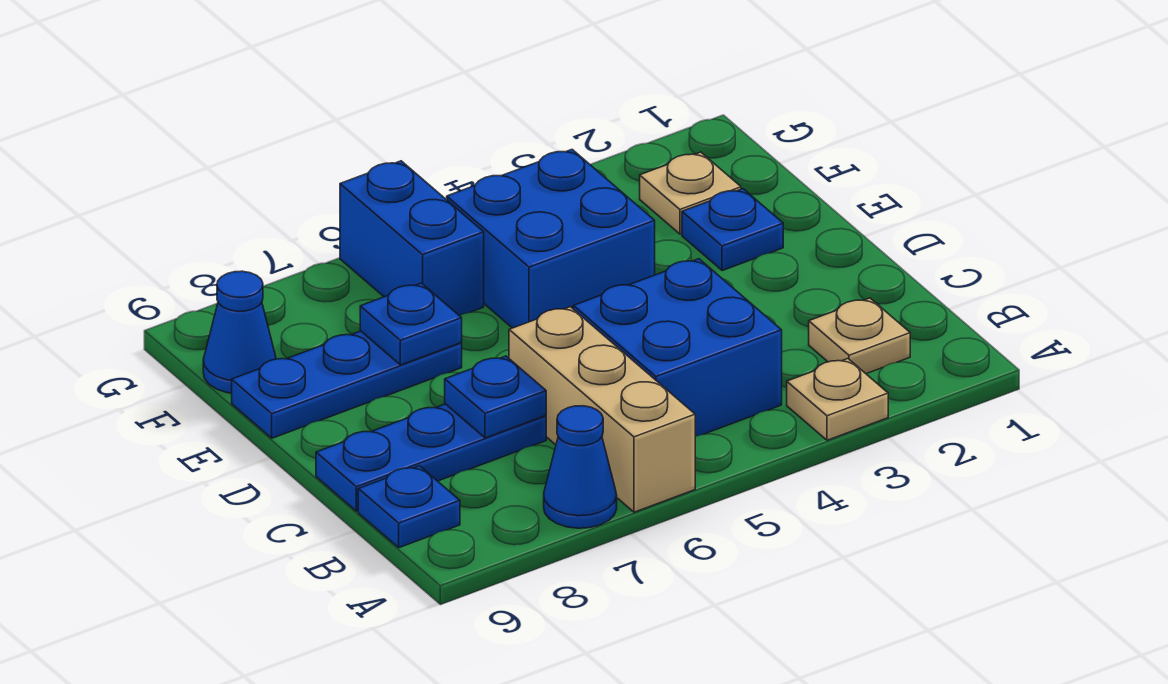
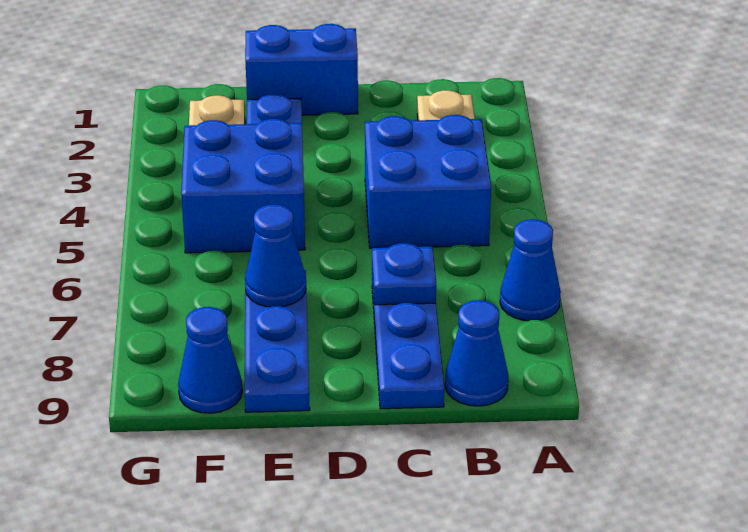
tan plate A3 level 1 -> none
tan brick A6:C6 level 1 -> none
blue plate B9 level 1 -> blue cone B9 level 1
blue plate E7 level 2 -> blue cone E7 level 2
blue brick F6:G6 level 1 -> blue brick D1:E1 level 1

